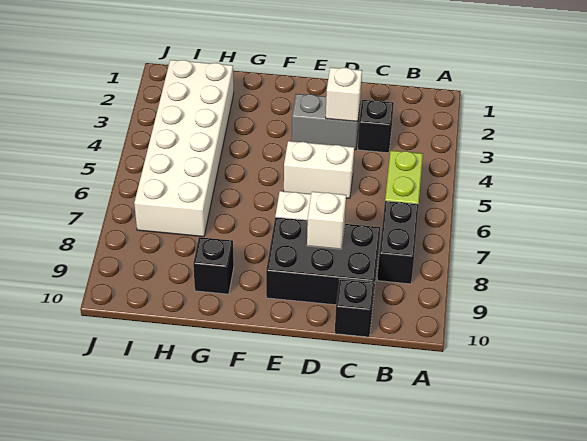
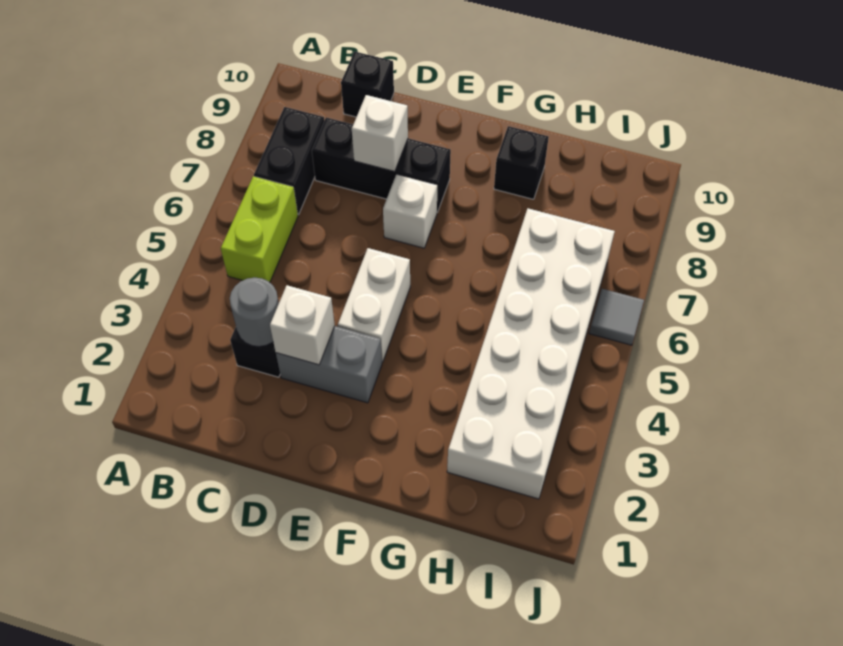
none -> grey round brick C3 level 2
black brick C8:E9 level 1 -> black brick C8:E8 level 1
white brick D5:E5 level 1 -> white brick E4:E5 level 1
none -> grey tile J6 level 1

